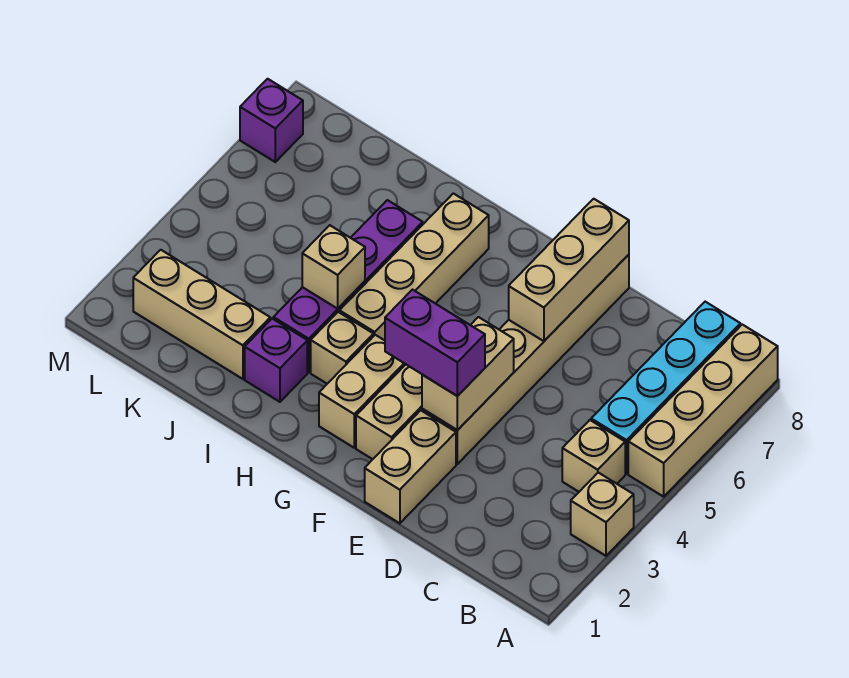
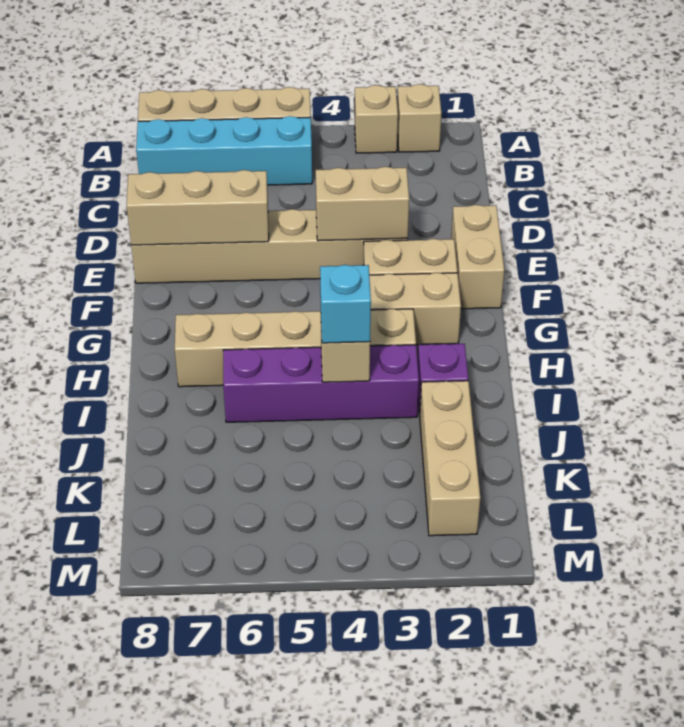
tan brick B4 level 1 -> tan brick A2 level 1
tan brick E1:E2 level 1 -> tan brick E1:F1 level 1
purple brick E3:F3 level 3 -> none
none -> cyan brick I4 level 3
purple brick M7 level 1 -> none

